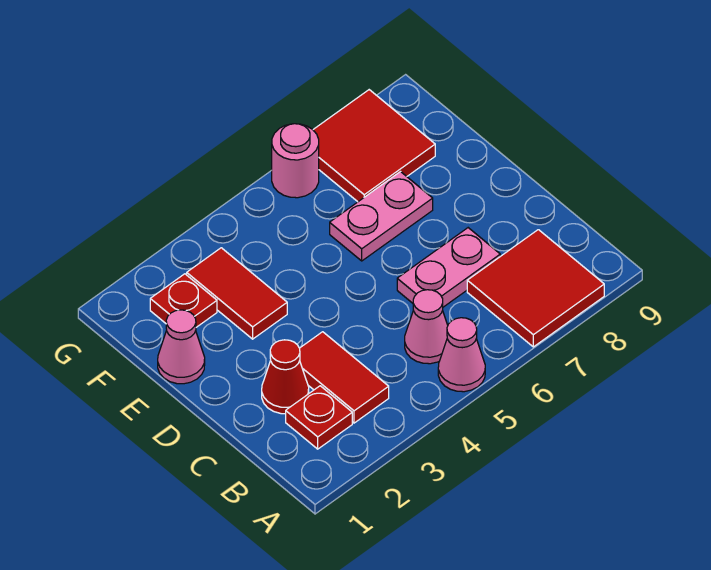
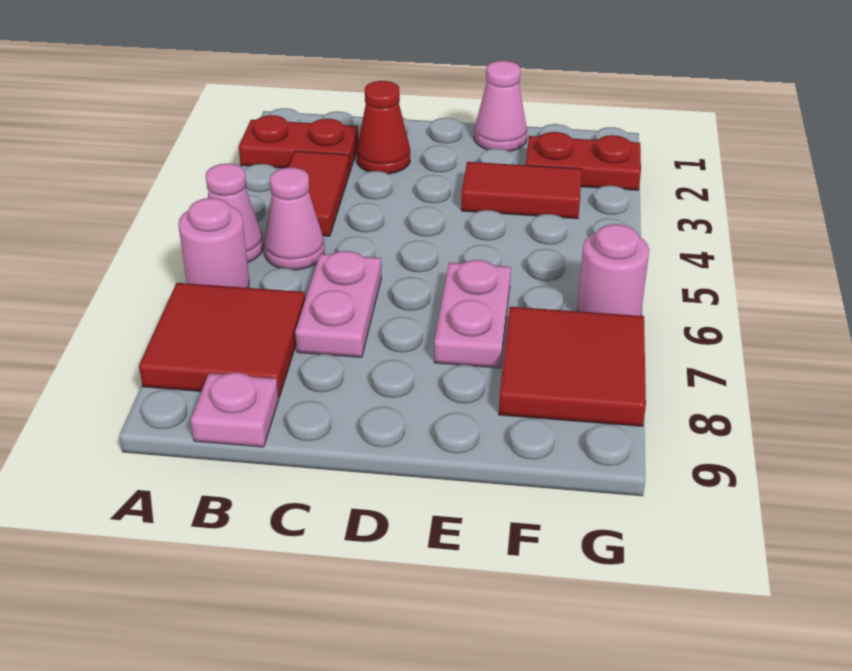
none -> pink round brick A6 level 1
red plate B2 level 1 -> red plate A2:B2 level 1
red tile B3:C3 level 1 -> red tile B3:B4 level 1
none -> pink plate B9 level 1
red plate F2 level 1 -> red plate F2:G2 level 1

